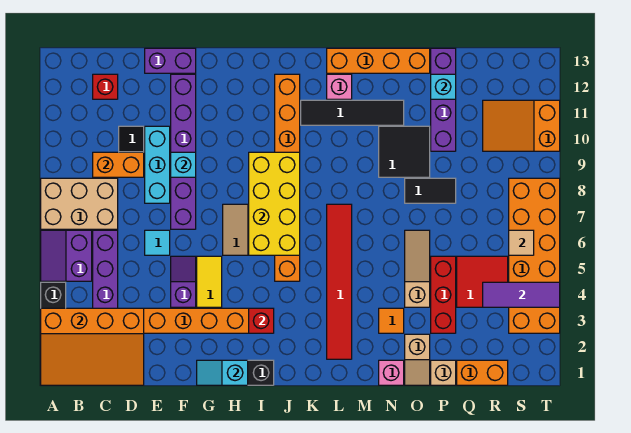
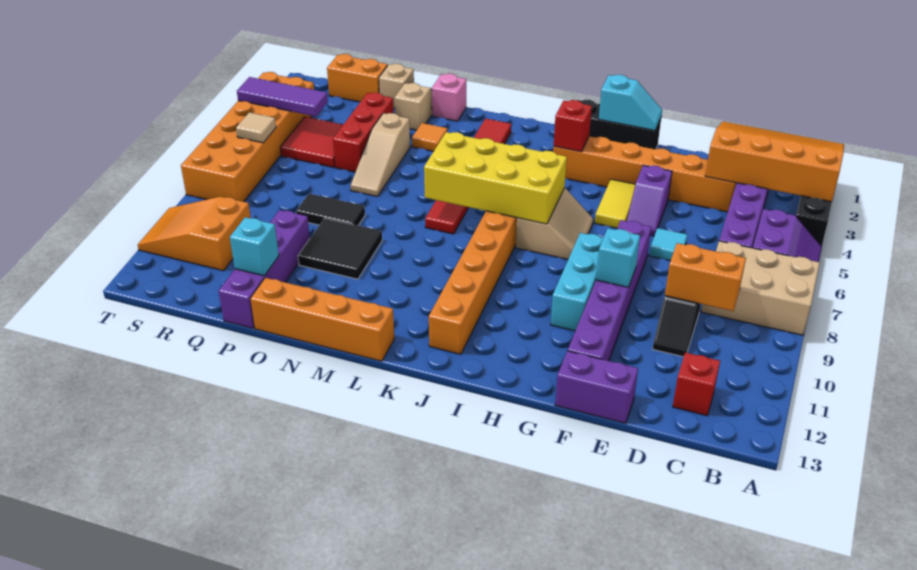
cyan brick E8:E10 level 1 -> cyan brick G8:G10 level 1
yellow brick I6:J9 level 2 -> yellow brick I6:L7 level 2
black tile K11:N11 level 1 -> none
pink brick L12 level 1 -> none
orange slope R10:T11 level 1 top T -> orange slope R10:T11 level 1 top R

